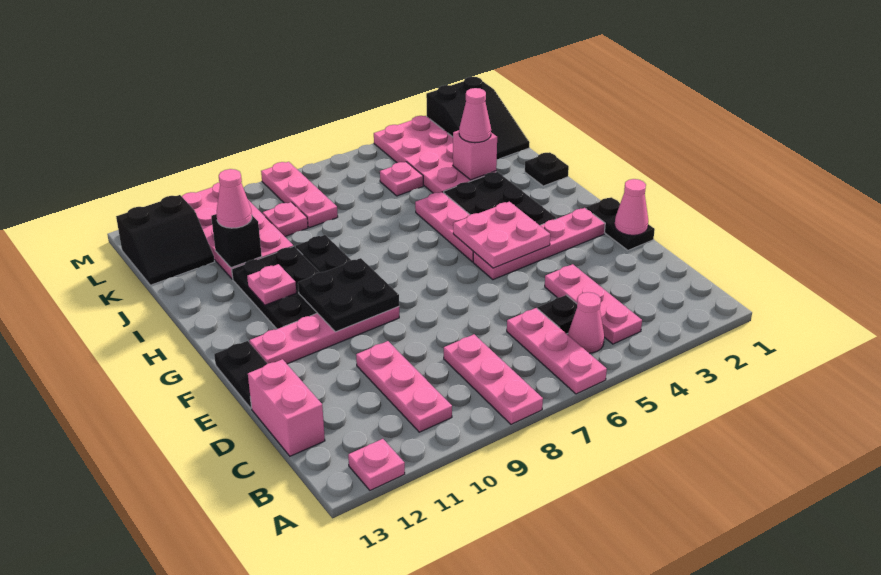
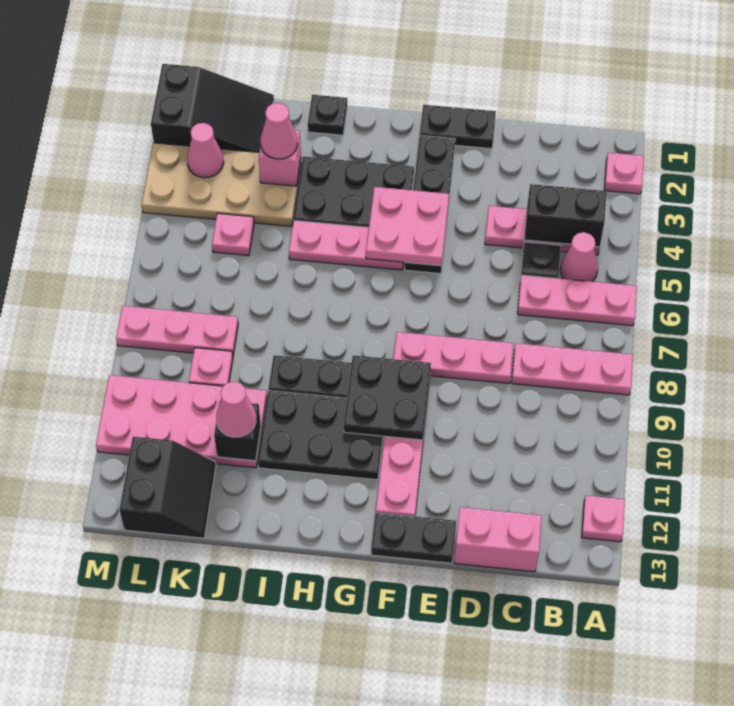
none -> black brick B4:C4 level 2
pink plate B10:D10 level 1 -> pink plate D8:F8 level 1
pink cone E1 level 2 -> pink cone L3 level 2
pink plate F2:F5 level 1 -> black plate F2:F5 level 1
pink plate H11 level 2 -> pink plate A2 level 1
pink plate J3:M4 level 1 -> tan plate J3:M4 level 1

